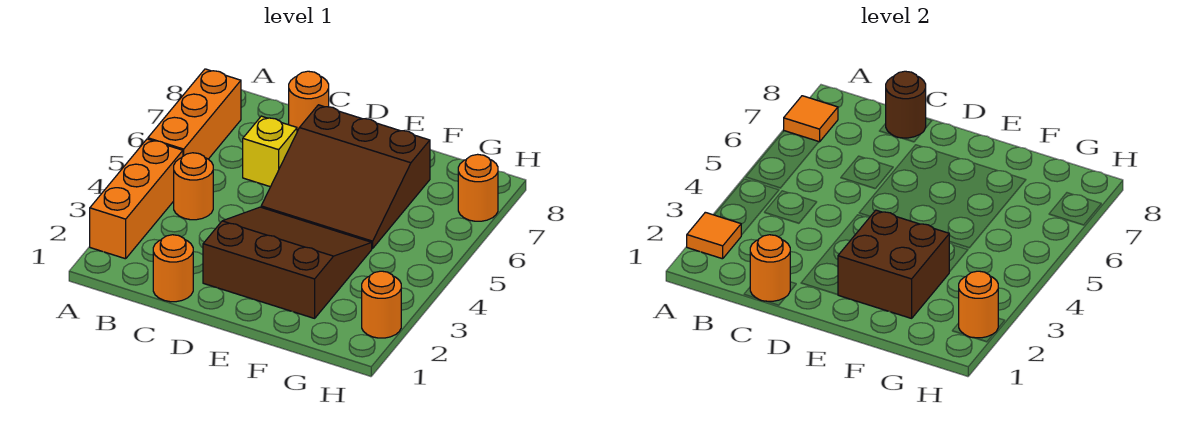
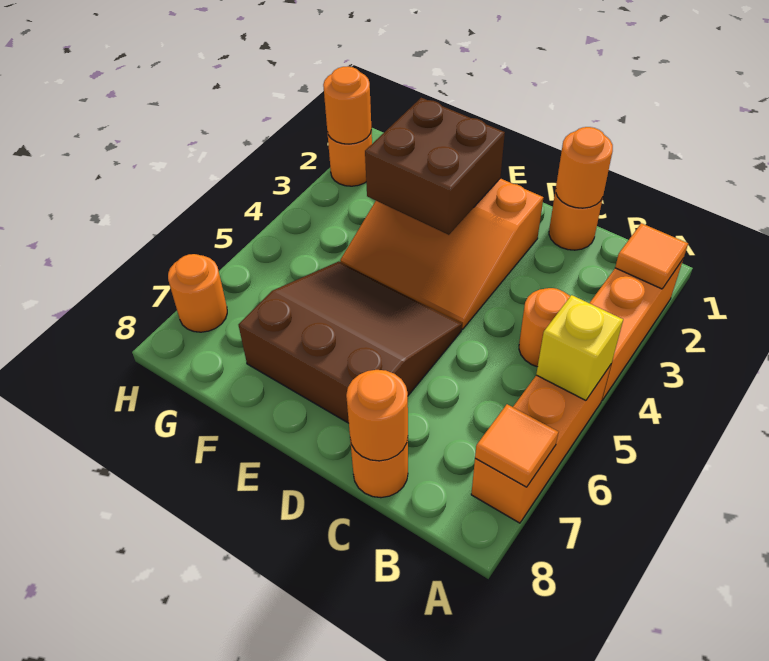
yellow brick C6 level 1 -> yellow brick A5 level 2
brown round brick C8 level 2 -> orange round brick C8 level 2
brown slope D2:F4 level 1 top 2 -> orange slope D2:F4 level 1 top 2

